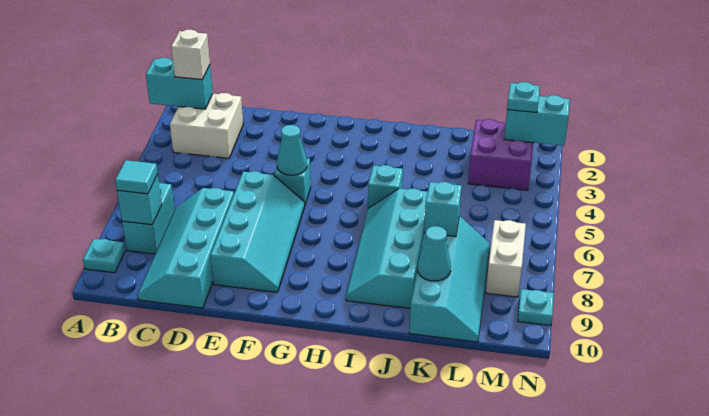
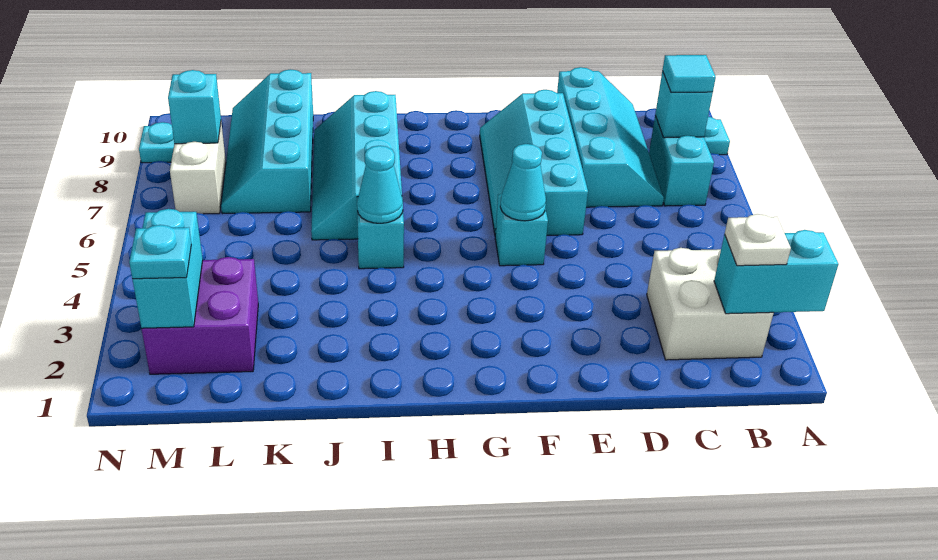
white brick B2 level 3 -> white plate B2 level 3
cyan slope I6:J9 level 1 top J -> cyan slope I6:J9 level 1 top I
cyan brick K7 level 2 -> cyan brick M8 level 2
cyan cone K9 level 2 -> cyan cone I5 level 2
cyan brick M2:N2 level 2 -> cyan brick M2:M3 level 2

